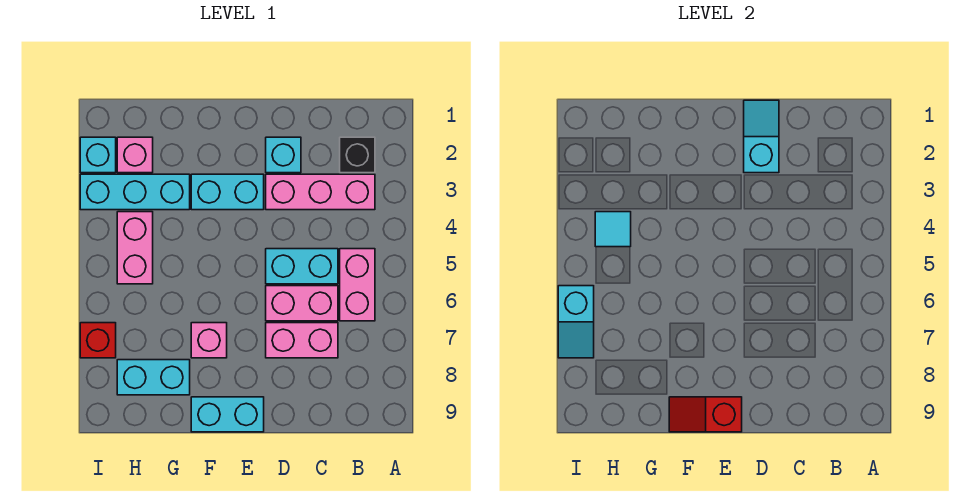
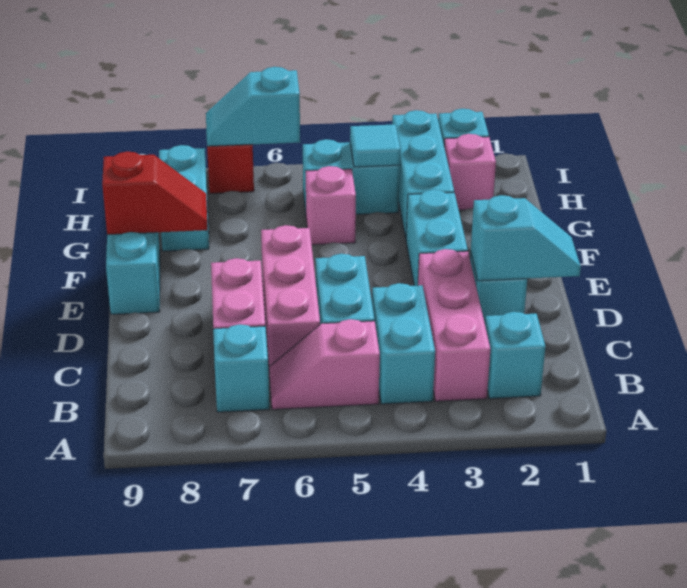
black brick B2 level 1 -> cyan brick B2 level 1
none -> cyan brick B4:C4 level 1
pink brick B5:B6 level 1 -> pink slope B5:B6 level 1 top 5
none -> cyan brick B7 level 1
pink brick C6:D6 level 1 -> pink brick C6:E6 level 1
red slope E9:F9 level 2 top E -> red slope F8:F9 level 2 top 9
pink brick F7 level 1 -> pink brick G5 level 1
pink brick H4:H5 level 1 -> cyan brick H4:H5 level 1

